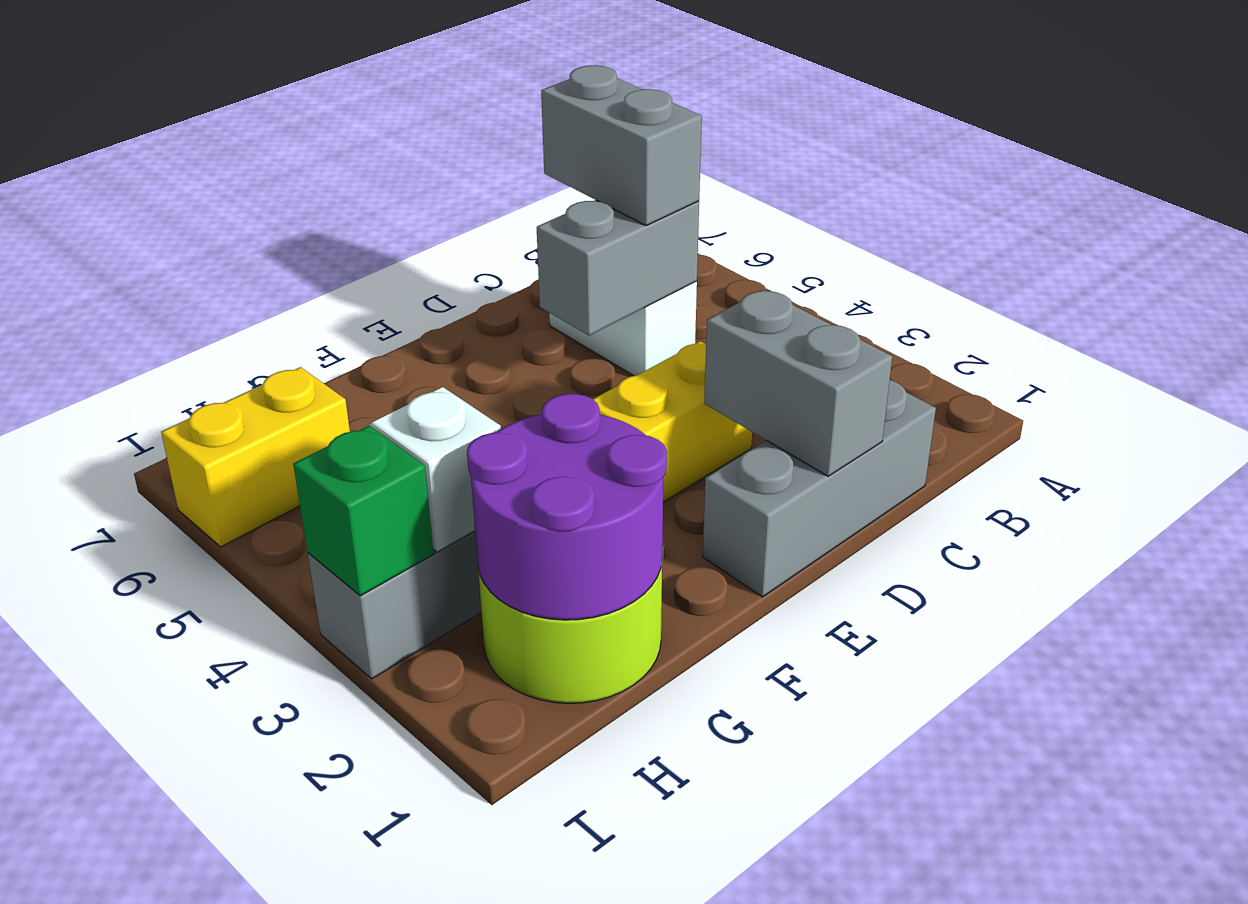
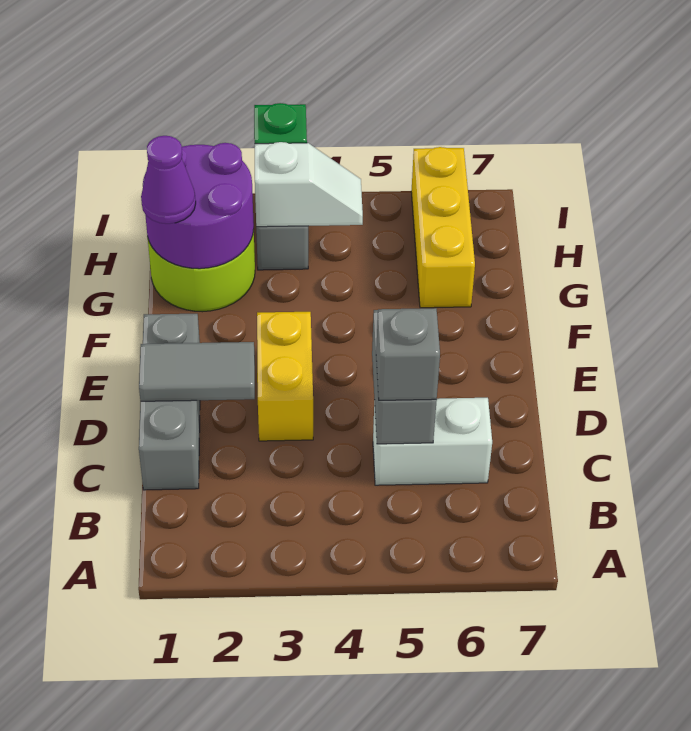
grey brick C5:C6 level 3 -> grey brick C5 level 3
grey brick D1:D2 level 2 -> grey tile D1:D2 level 2
none -> purple cone G1 level 3
yellow brick H6:I6 level 1 -> yellow brick G6:I6 level 1

